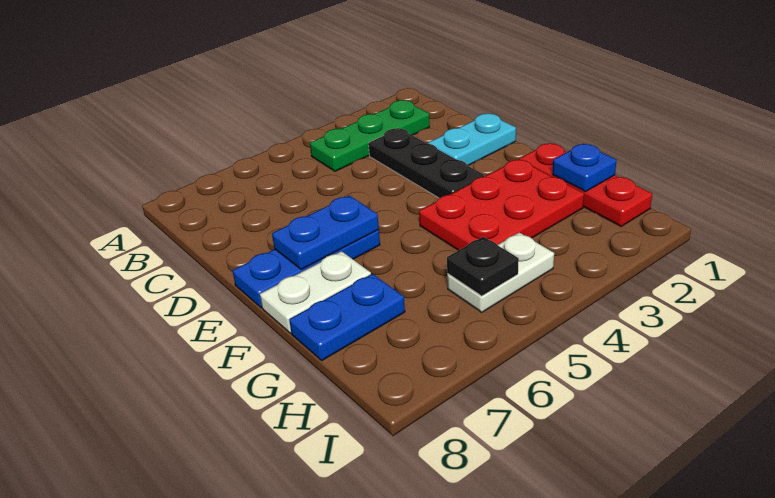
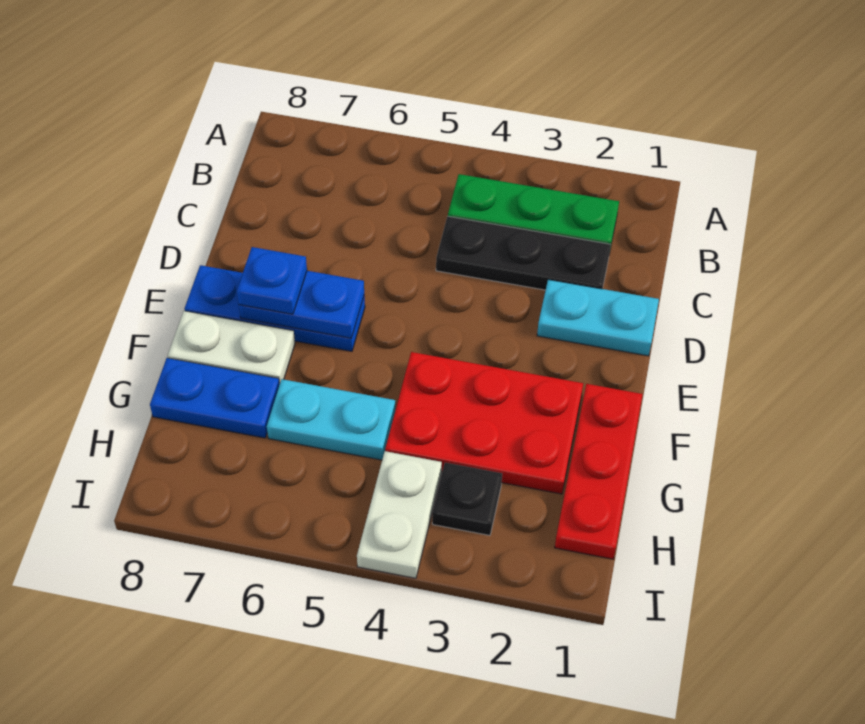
black plate C3:E3 level 1 -> black plate C2:C4 level 1
blue plate G1 level 2 -> blue plate E7 level 3
none -> cyan plate G5:G6 level 1
white plate H4:H5 level 1 -> white plate H4:I4 level 1
black plate H5 level 2 -> black plate H3 level 1

